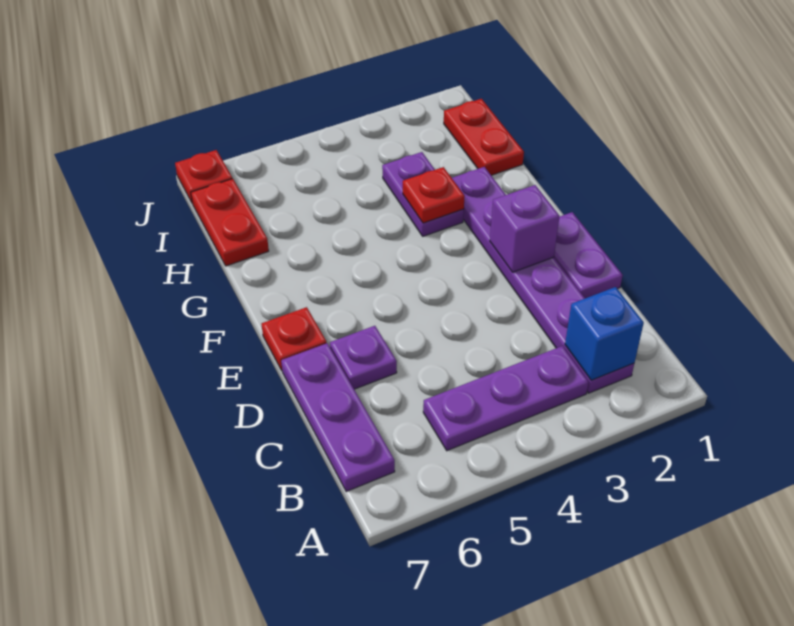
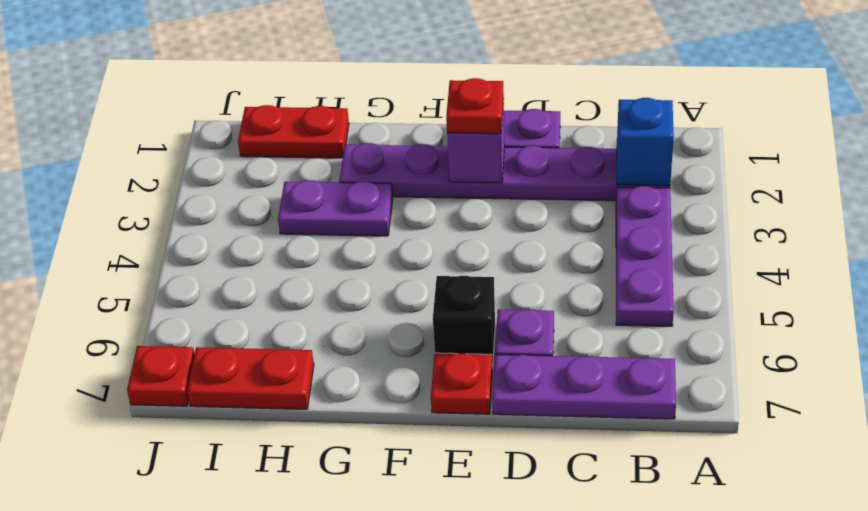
none -> black brick E6 level 1
red plate G3 level 2 -> red plate E2 level 3

